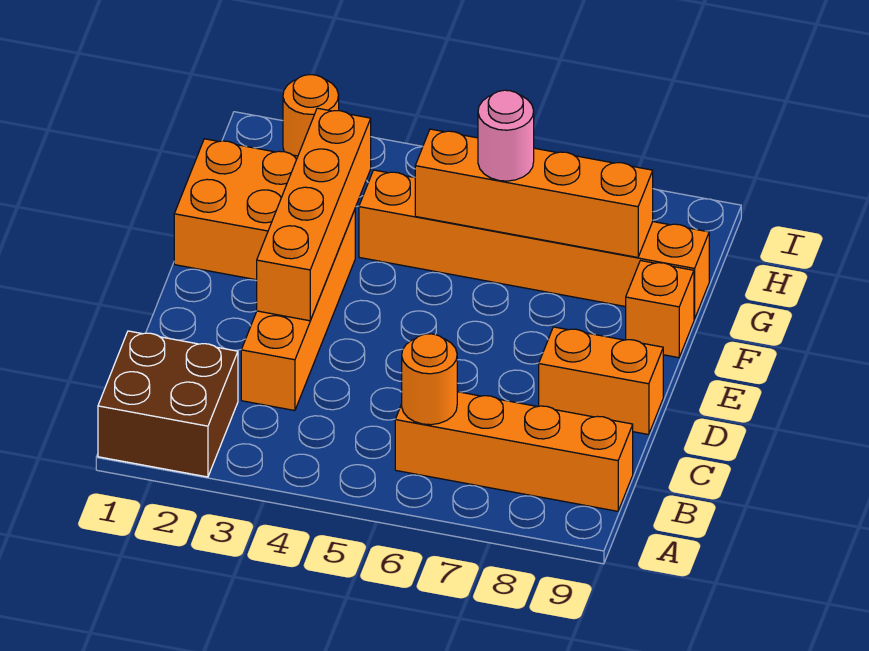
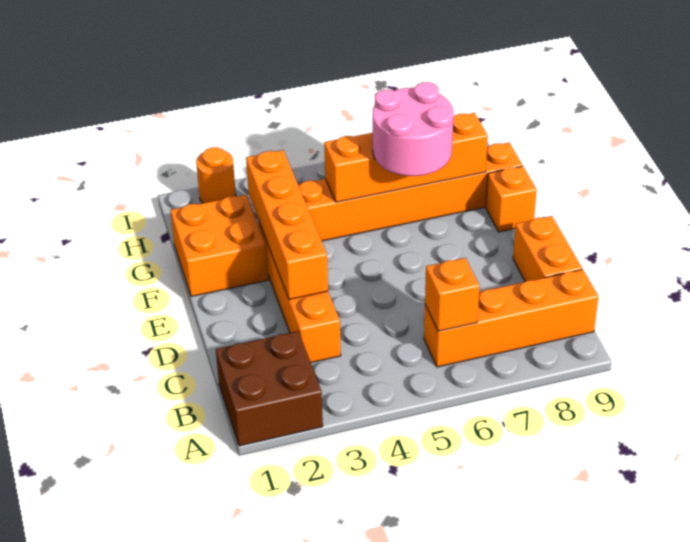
orange round brick B6 level 2 -> orange brick B6 level 2
orange brick D8:D9 level 1 -> orange brick C9:D9 level 1
pink round brick G6 level 3 -> pink round brick F6:G7 level 3

